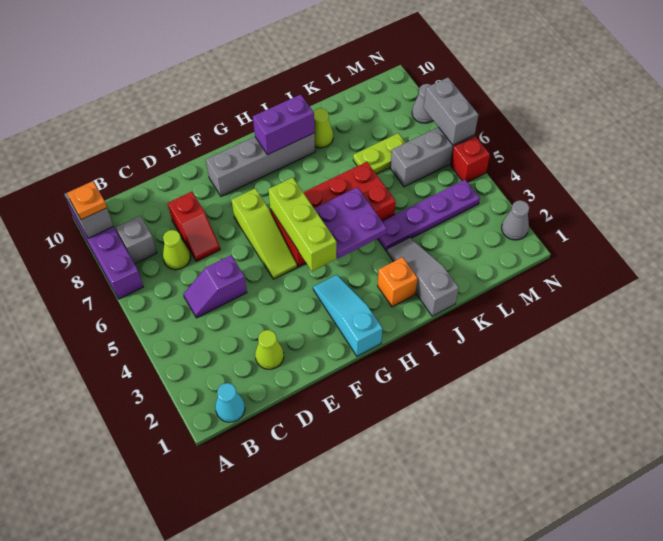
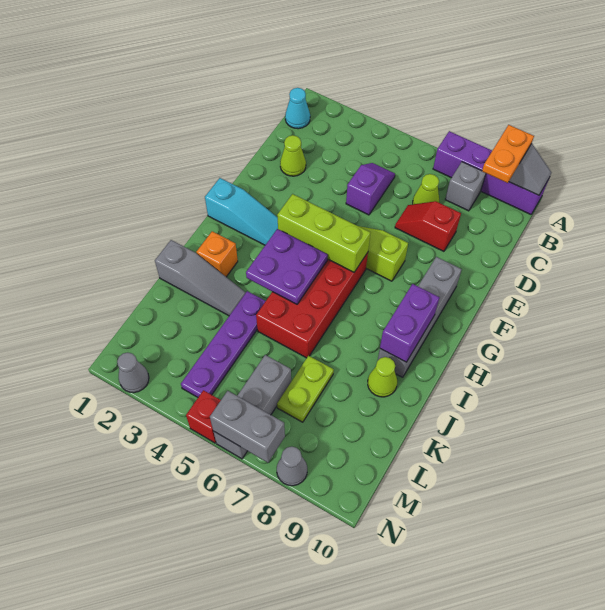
orange plate A9 level 3 -> orange plate A9:B9 level 3

